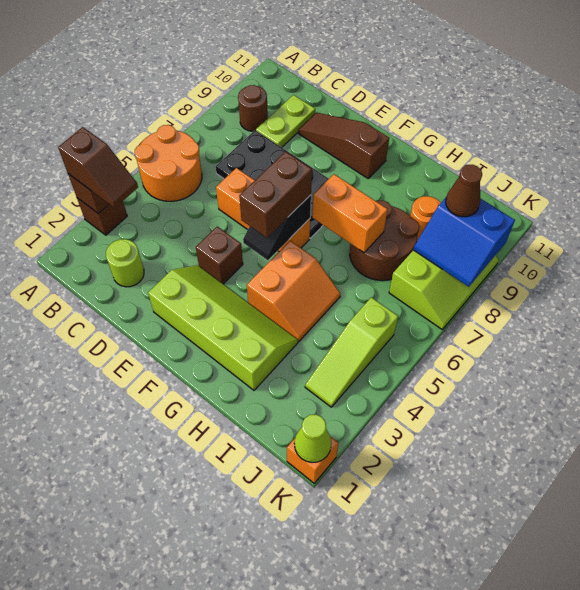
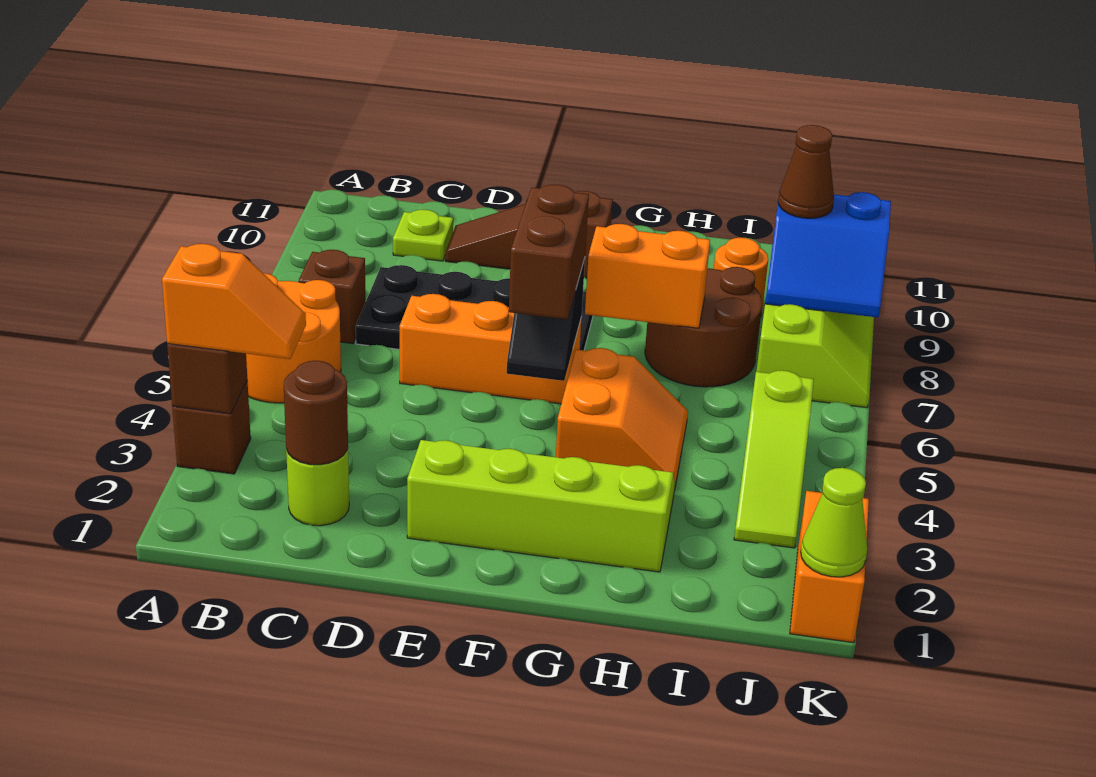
brown slope A3:B3 level 3 top A -> orange slope A3:B3 level 3 top A
brown round brick B9 level 1 -> brown round brick C2 level 2
lime plate C9:C10 level 1 -> lime plate C10 level 1
brown brick E4 level 1 -> brown brick B7 level 1
orange brick K1 level 1 -> orange brick K1:K2 level 1

